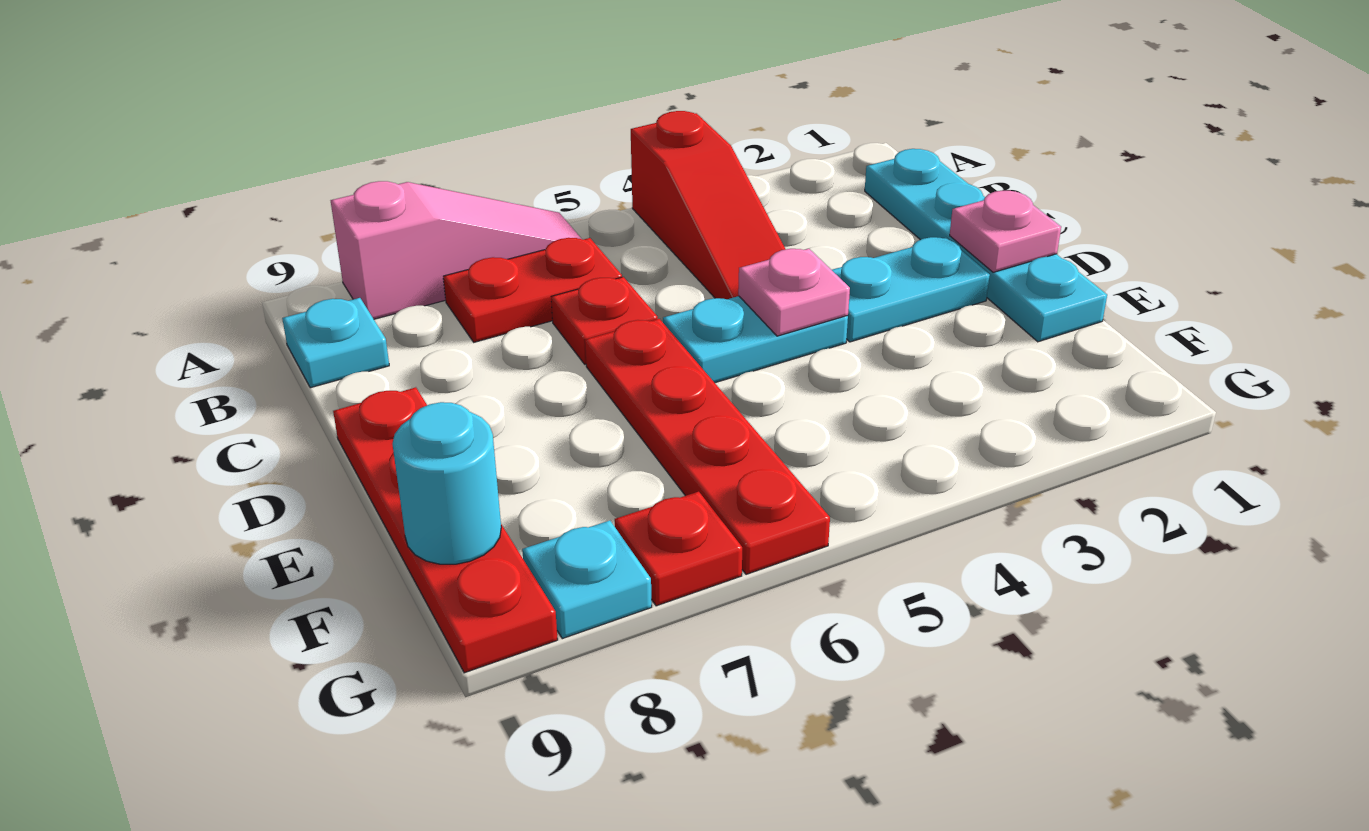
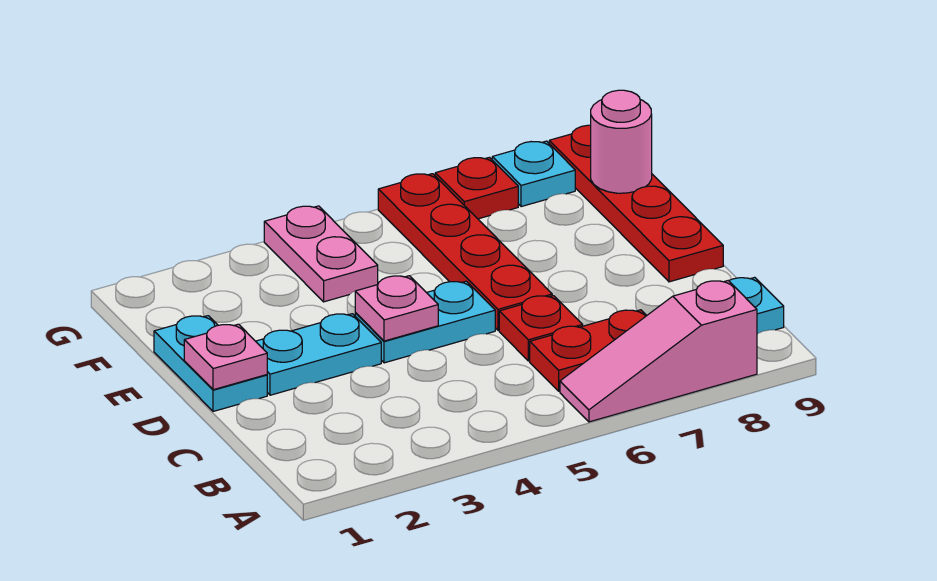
red slope A4:C4 level 1 top A -> none
cyan plate B1:E1 level 1 -> cyan plate D1:E1 level 1
none -> pink plate F4:G4 level 1
cyan round brick F9 level 2 -> pink round brick F9 level 2

